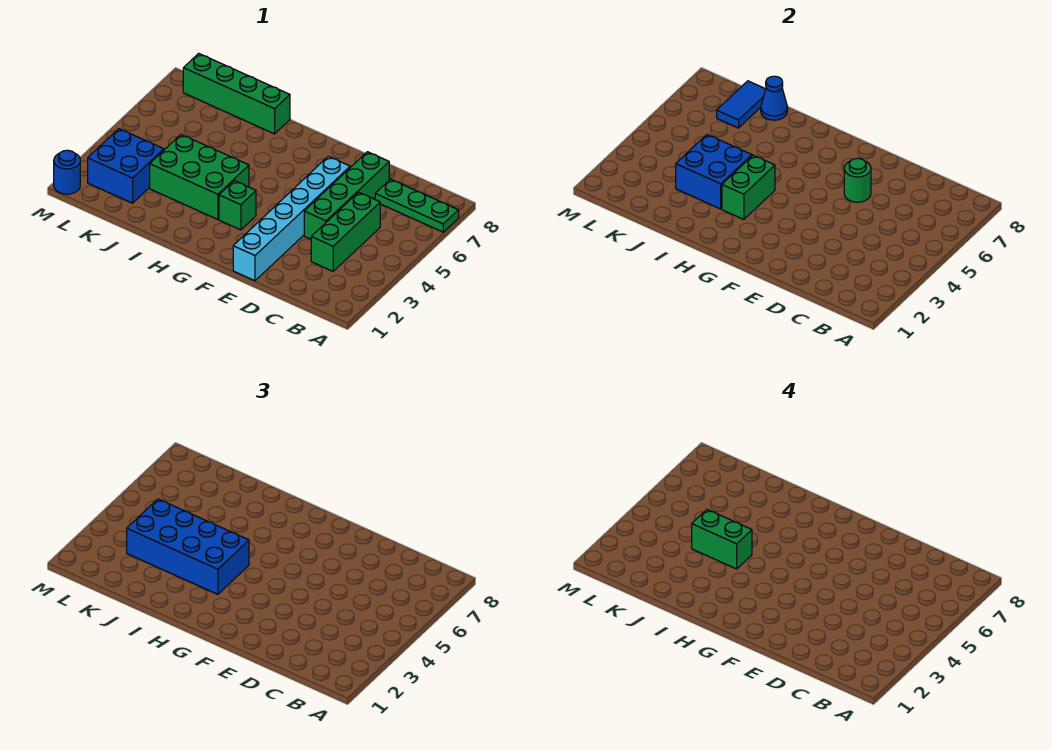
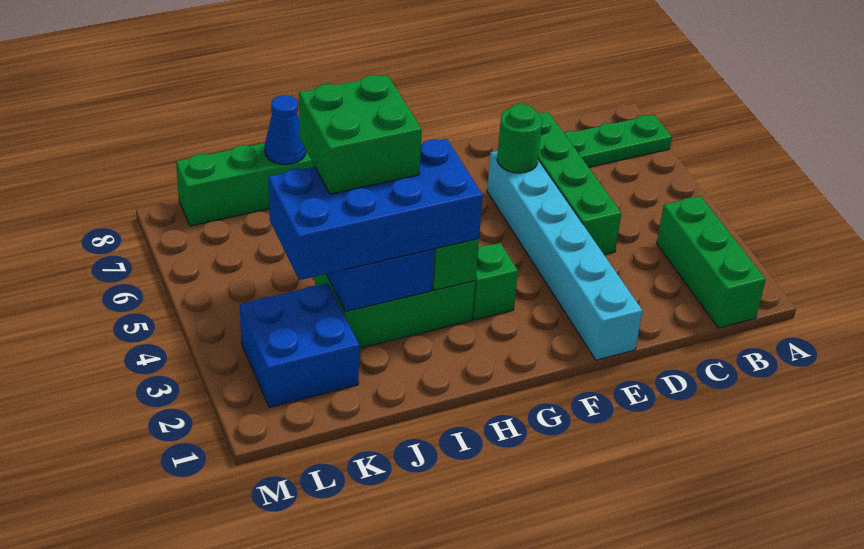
green brick C3:C5 level 1 -> green brick B1:B3 level 1
green brick I4:J4 level 4 -> green brick I4:J5 level 4
blue tile K7:K8 level 2 -> none
blue round brick M1 level 1 -> none

